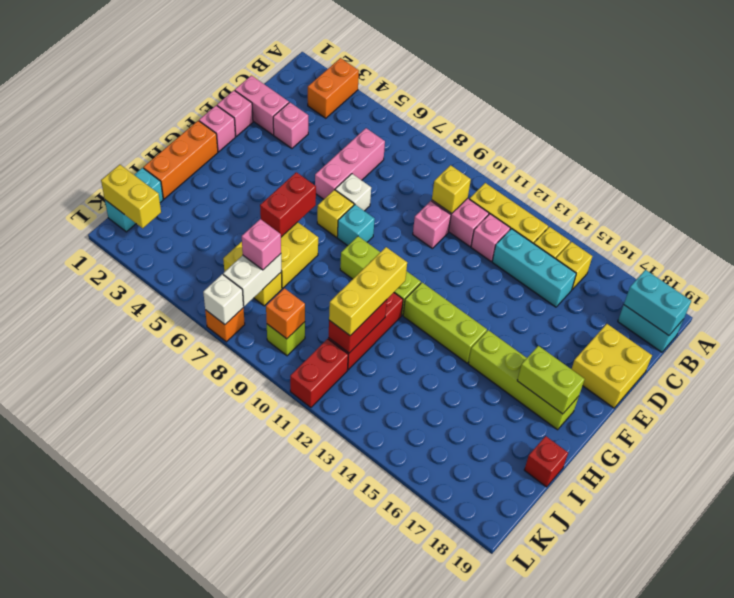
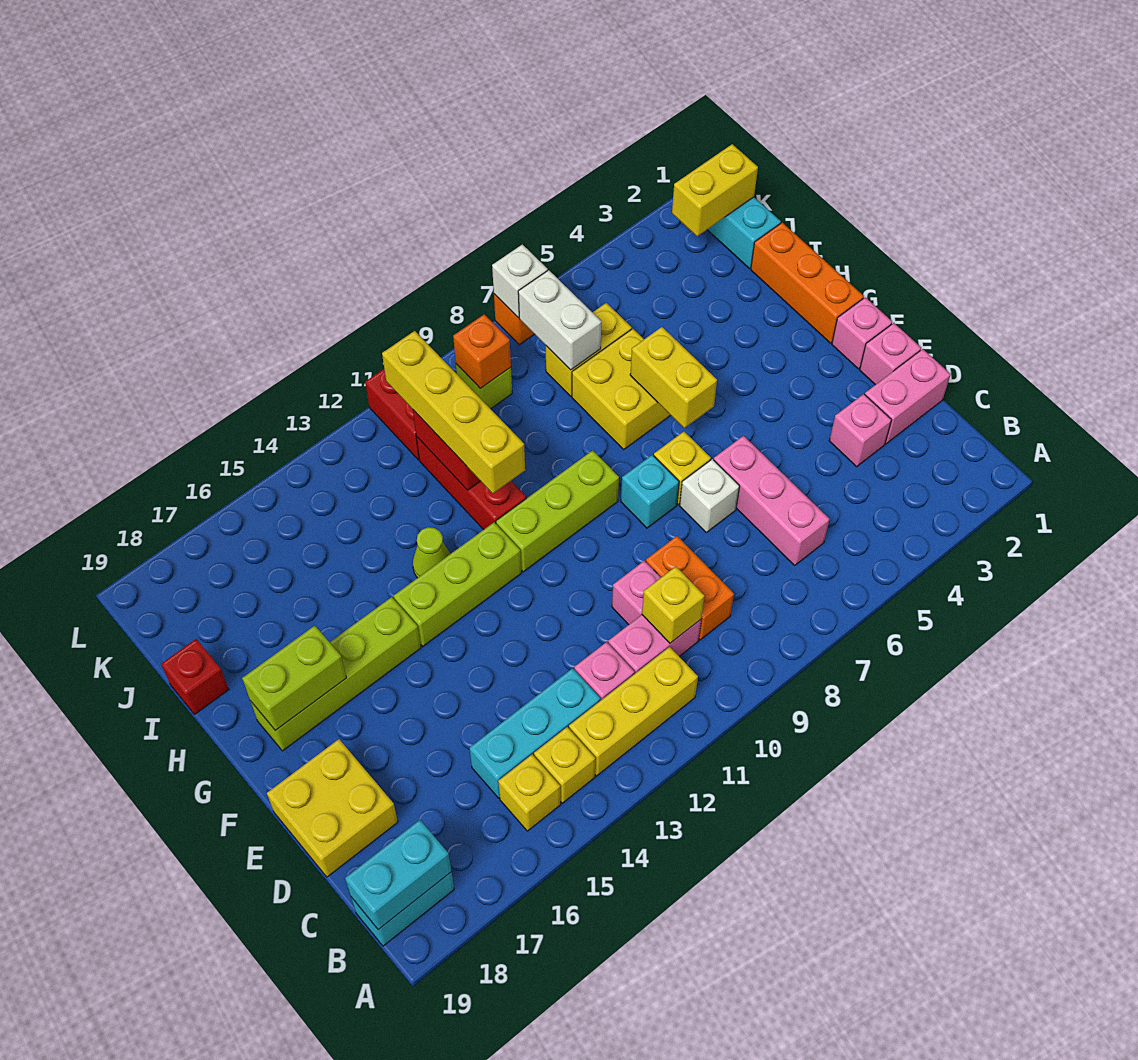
orange brick A3:B3 level 1 -> orange brick C9:D9 level 1
red brick G6:H6 level 2 -> yellow brick G6:H6 level 2
yellow brick H11:J11 level 3 -> yellow brick H11:K11 level 3
none -> lime cone H13 level 1
pink brick J7 level 3 -> none

